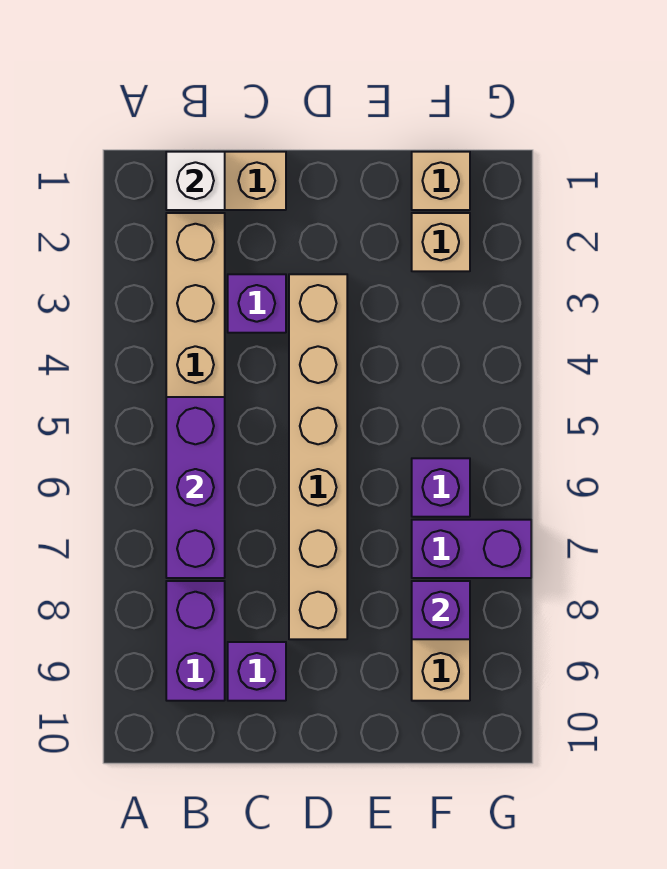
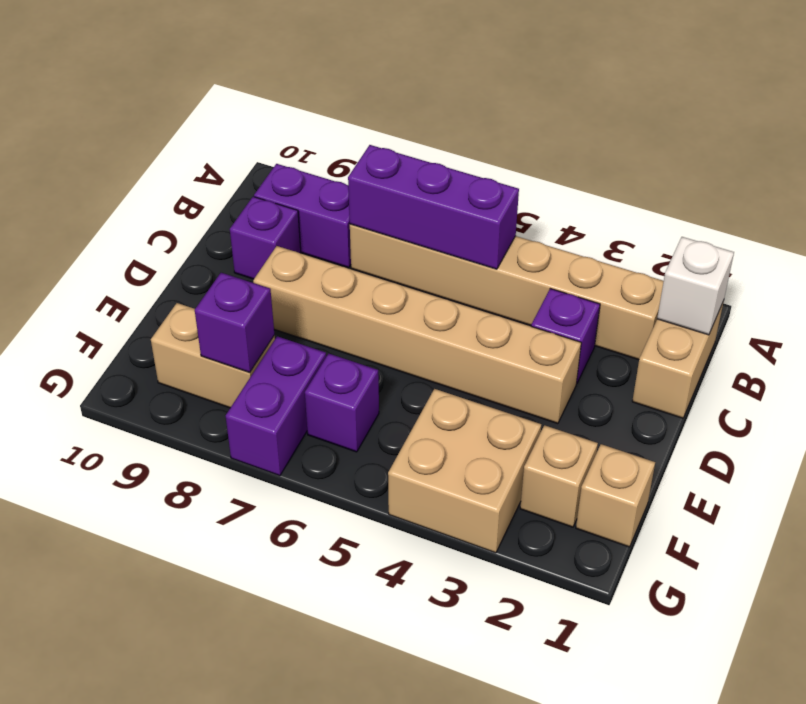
none -> tan brick F3:G4 level 1

